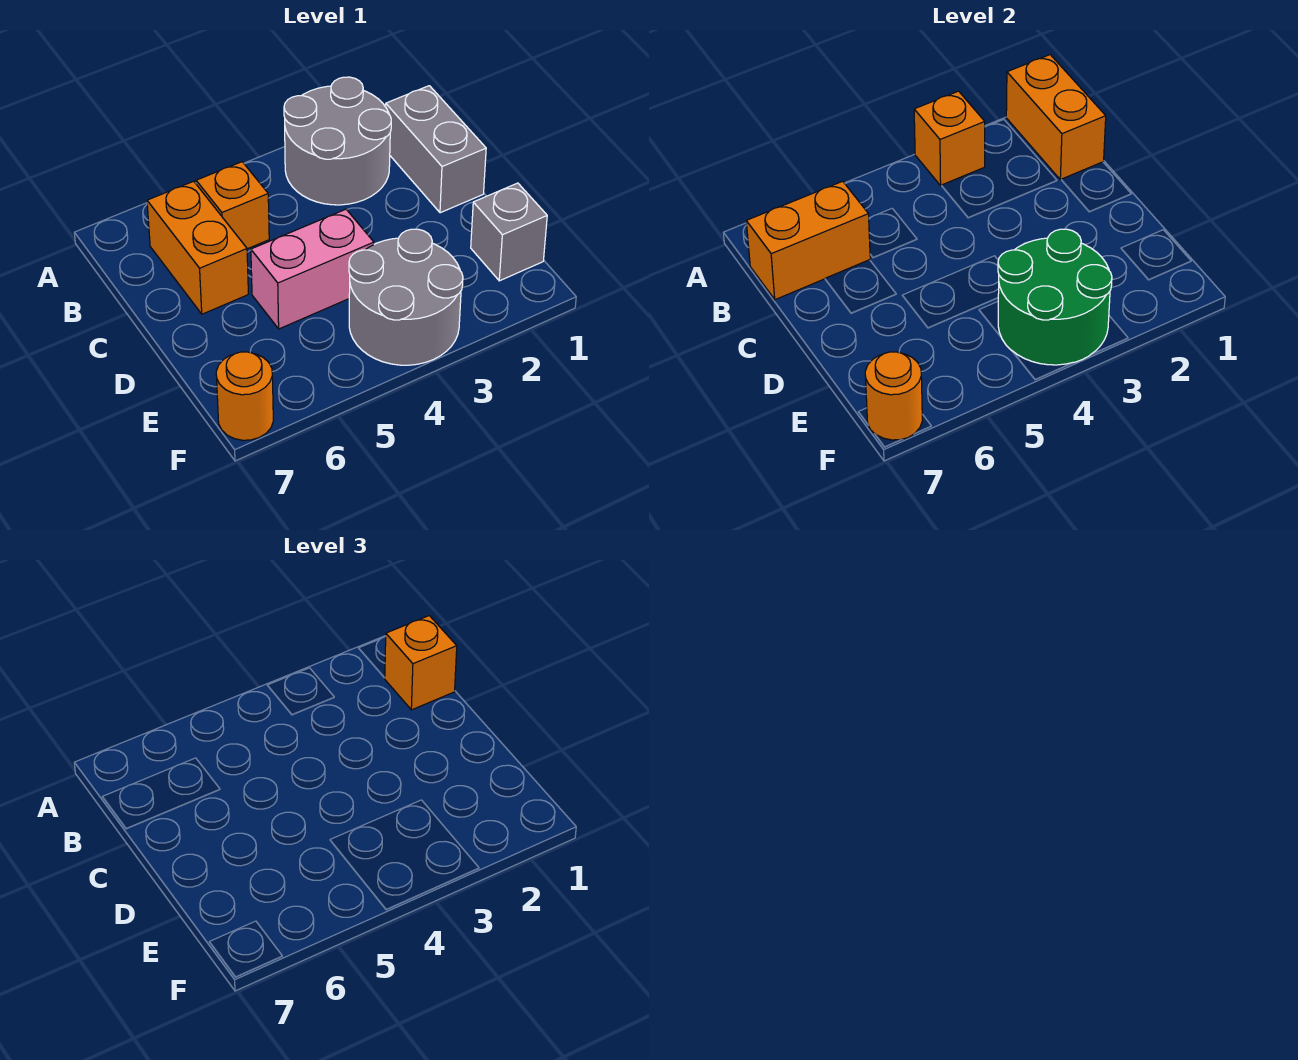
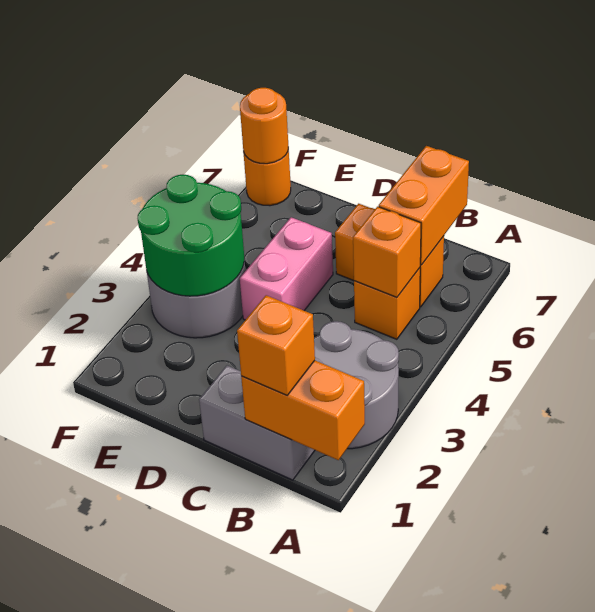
orange brick A3 level 2 -> orange brick B5 level 2
grey brick E1 level 1 -> none

